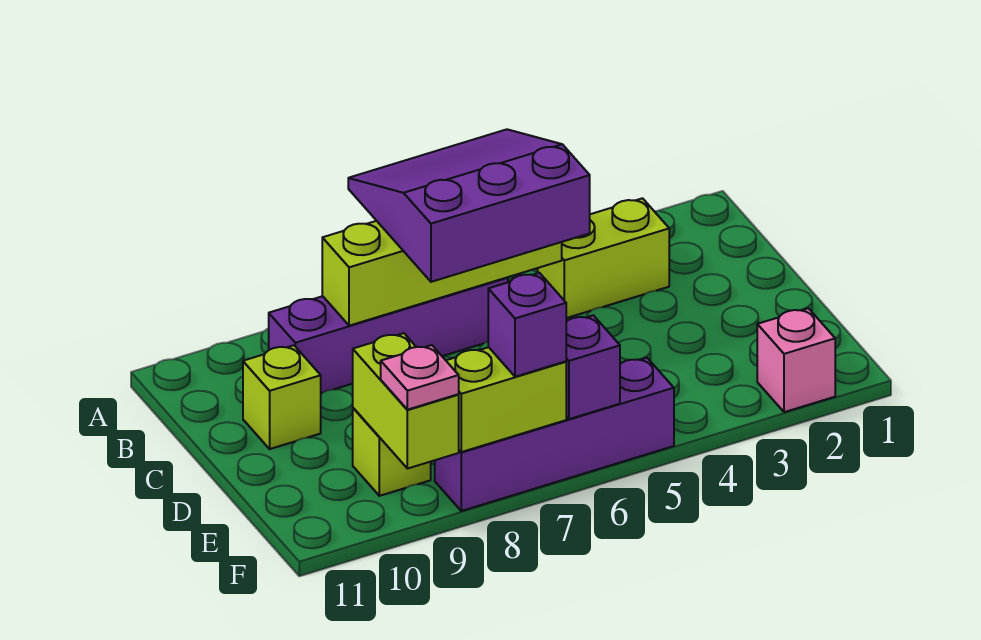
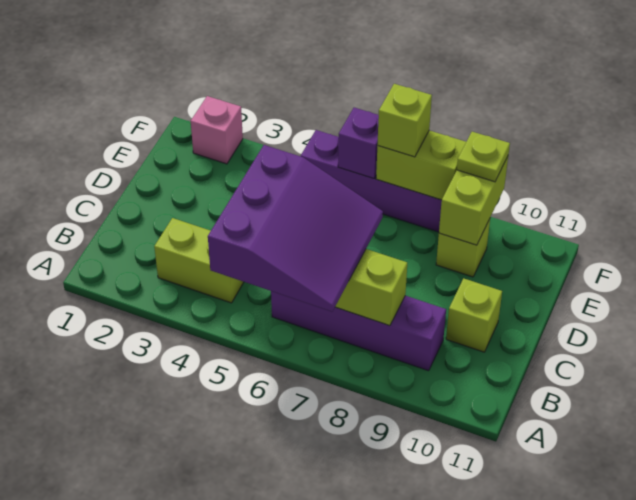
purple slope A5:C7 level 3 top C -> purple slope A5:C7 level 3 top 5
purple brick F7 level 3 -> lime brick F7 level 3
pink plate F9 level 3 -> lime plate F9 level 3

